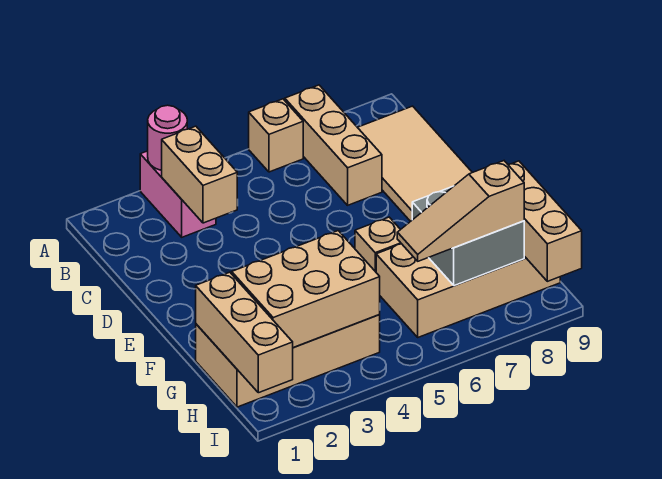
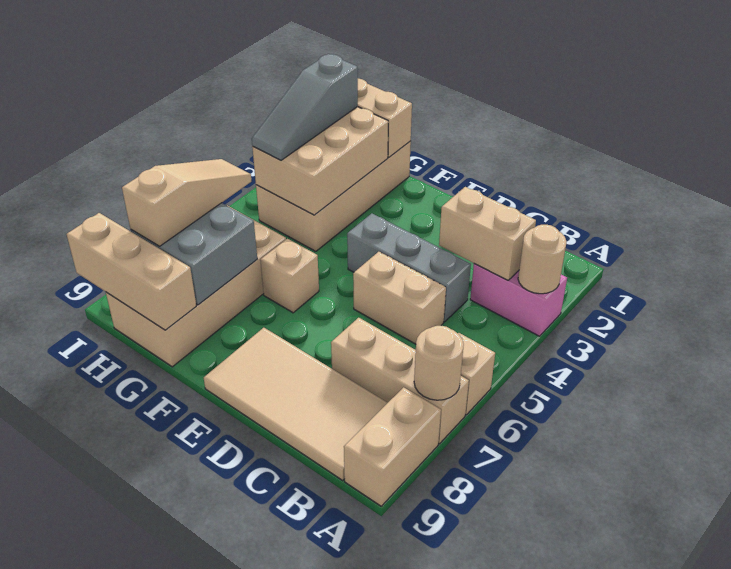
pink round brick A3 level 2 -> tan round brick A3 level 2
none -> tan round brick A7 level 2
none -> tan brick A8:A9 level 1
none -> grey brick C4:E4 level 1
none -> tan brick C5:D5 level 1
none -> grey slope H2:H4 level 3 top 2

